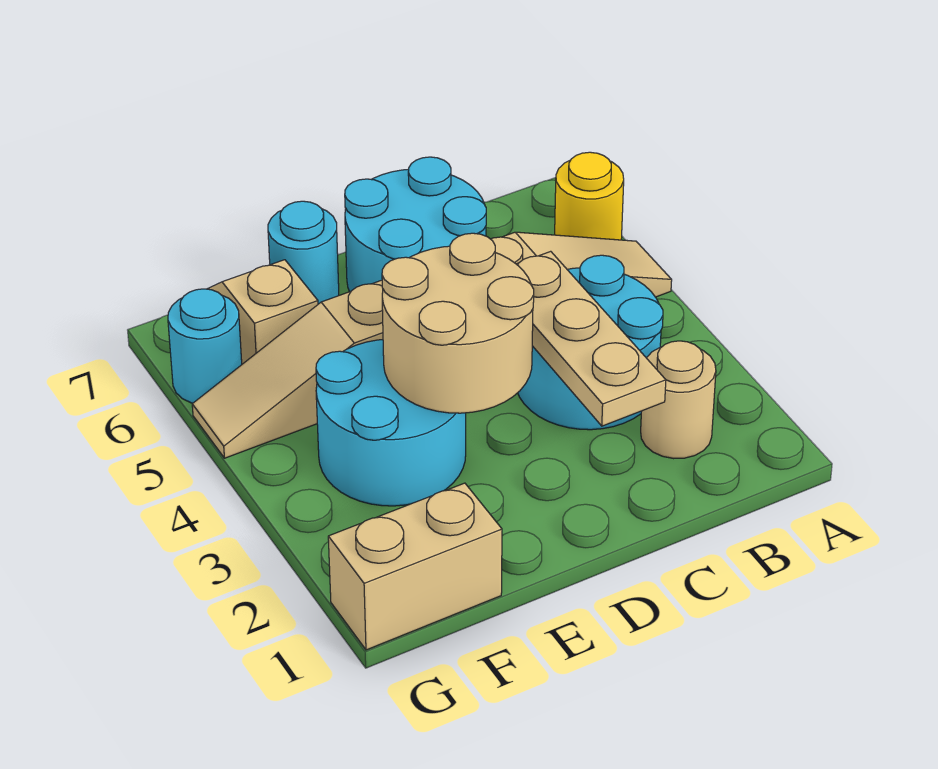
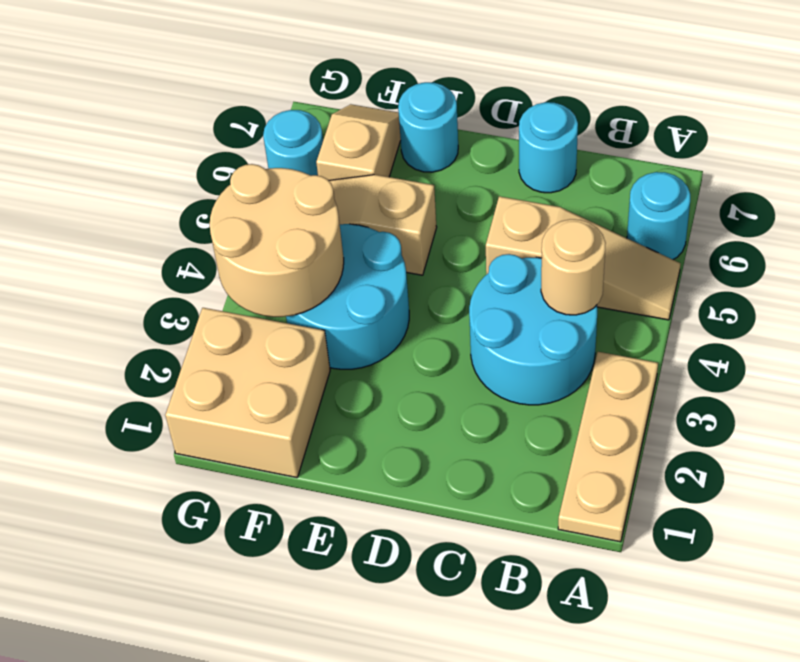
yellow round brick A6 level 1 -> cyan round brick A6 level 1
tan round brick B2 level 1 -> tan round brick B4 level 2
tan plate C2:C4 level 2 -> tan plate A1:A3 level 1
cyan round brick C6:D7 level 1 -> cyan round brick C7 level 1
tan round brick D3:E4 level 2 -> tan round brick F3:G4 level 2
tan brick F1:G1 level 1 -> tan brick F1:G2 level 1

